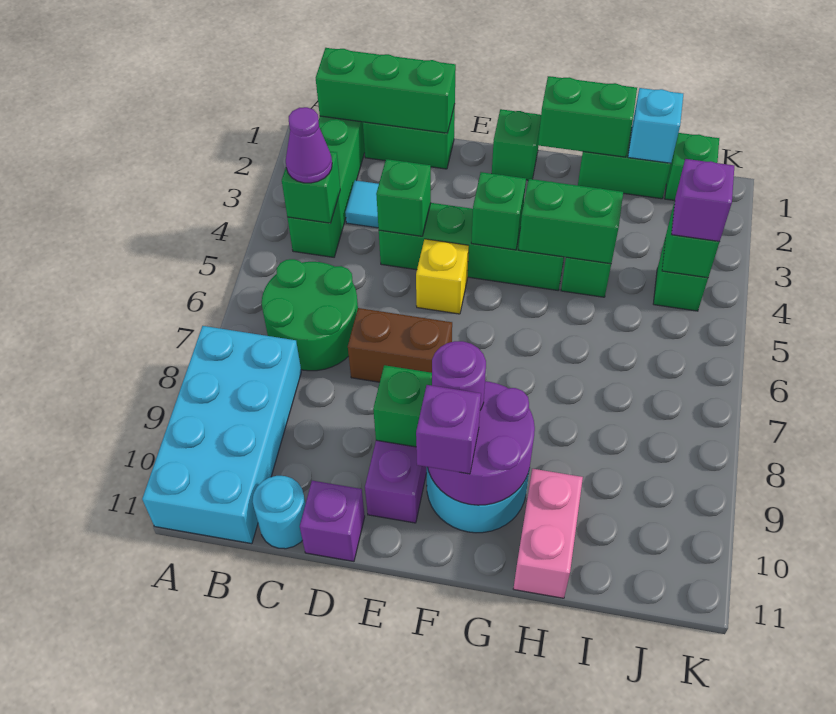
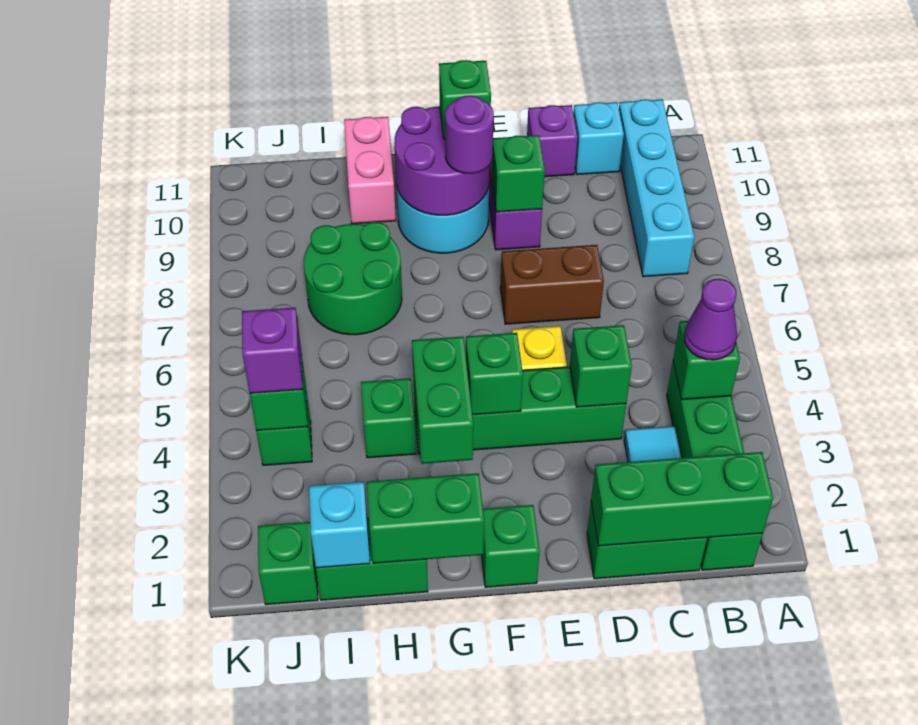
cyan brick A8:B11 level 1 -> cyan brick B8:B11 level 1
green round brick B6:C7 level 1 -> green round brick H7:I8 level 1
cyan round brick C11 level 1 -> cyan brick C11 level 1
purple brick F10 level 3 -> green brick F10 level 3
green brick G4:H4 level 2 -> green brick G3:G4 level 2

